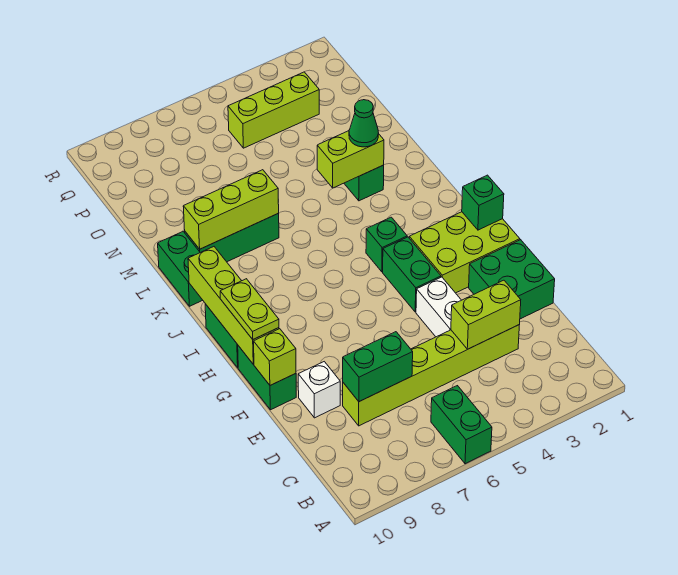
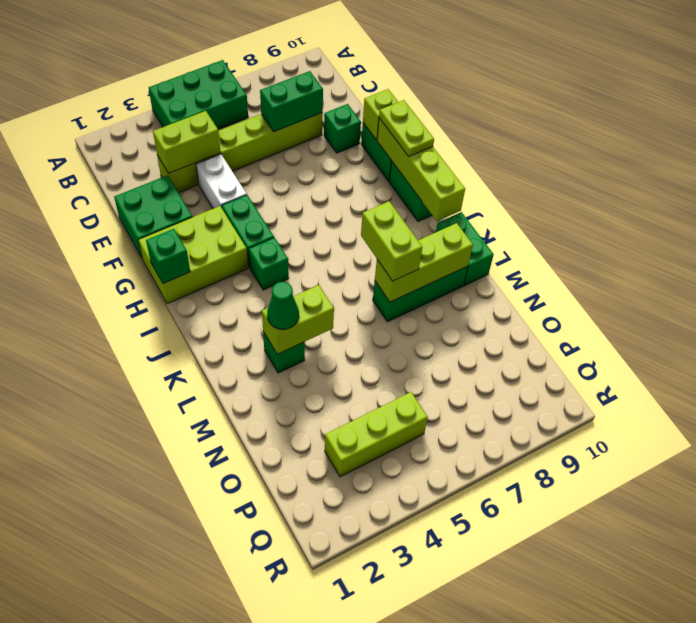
green brick A6:B6 level 1 -> green brick A4:B6 level 1
white brick E9 level 1 -> green brick E9 level 1
none -> lime brick K7:L7 level 3

